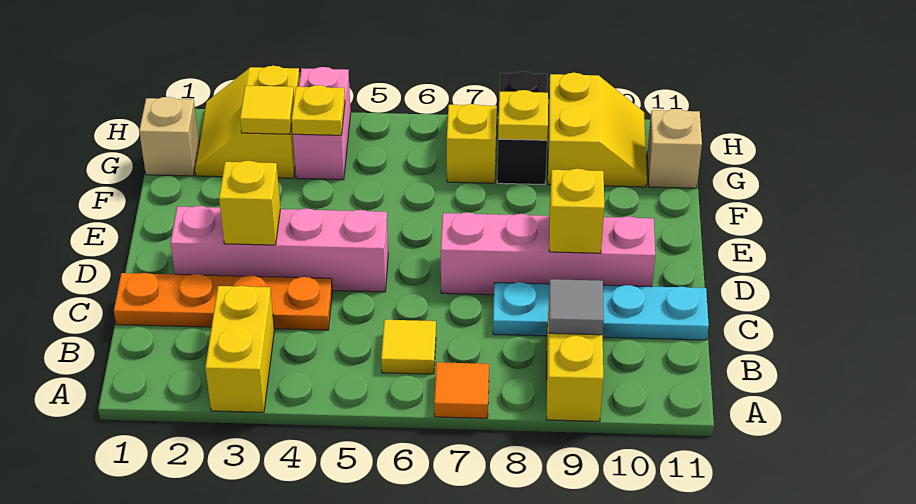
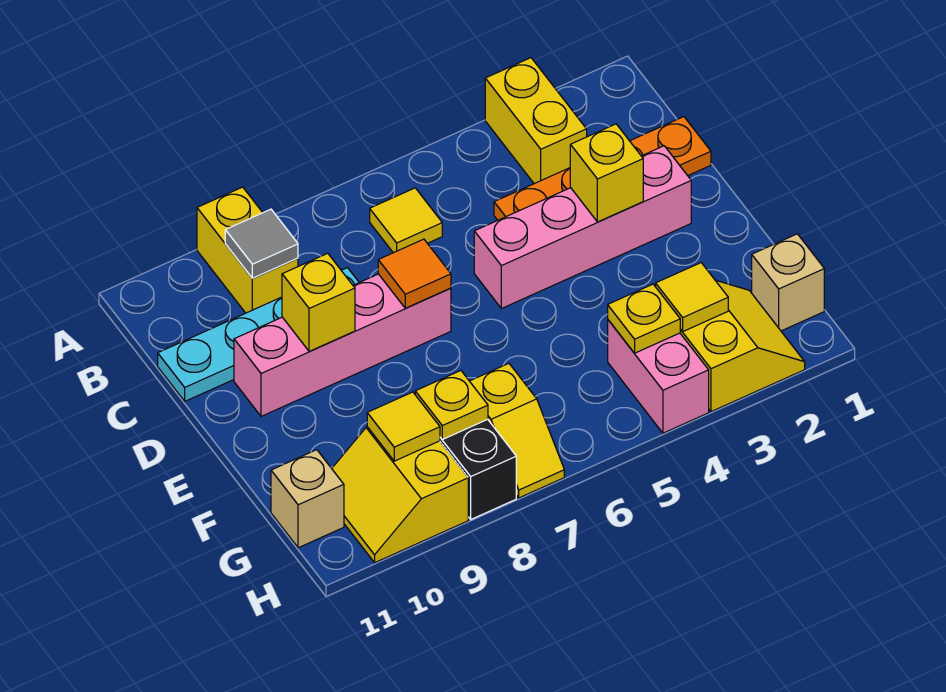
orange tile A7 level 1 -> orange tile D7 level 2
none -> yellow tile G9 level 2

